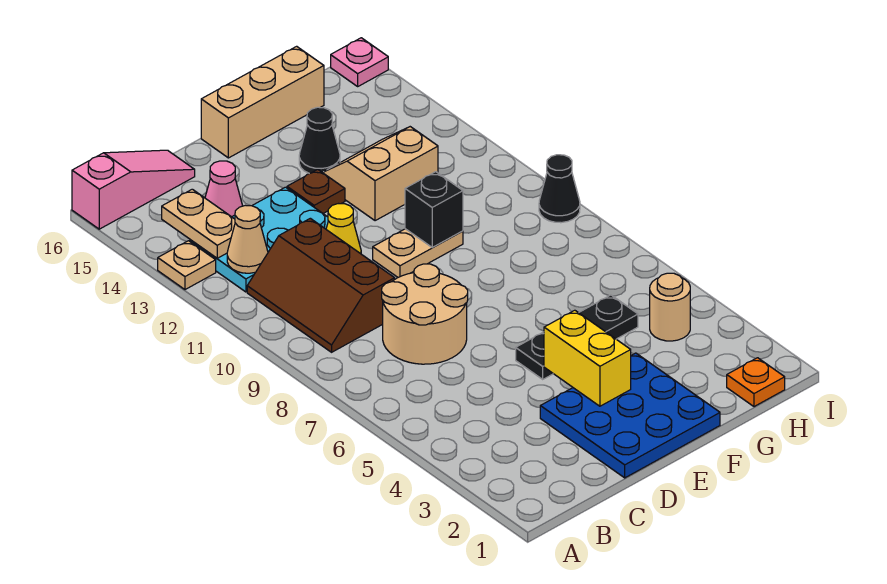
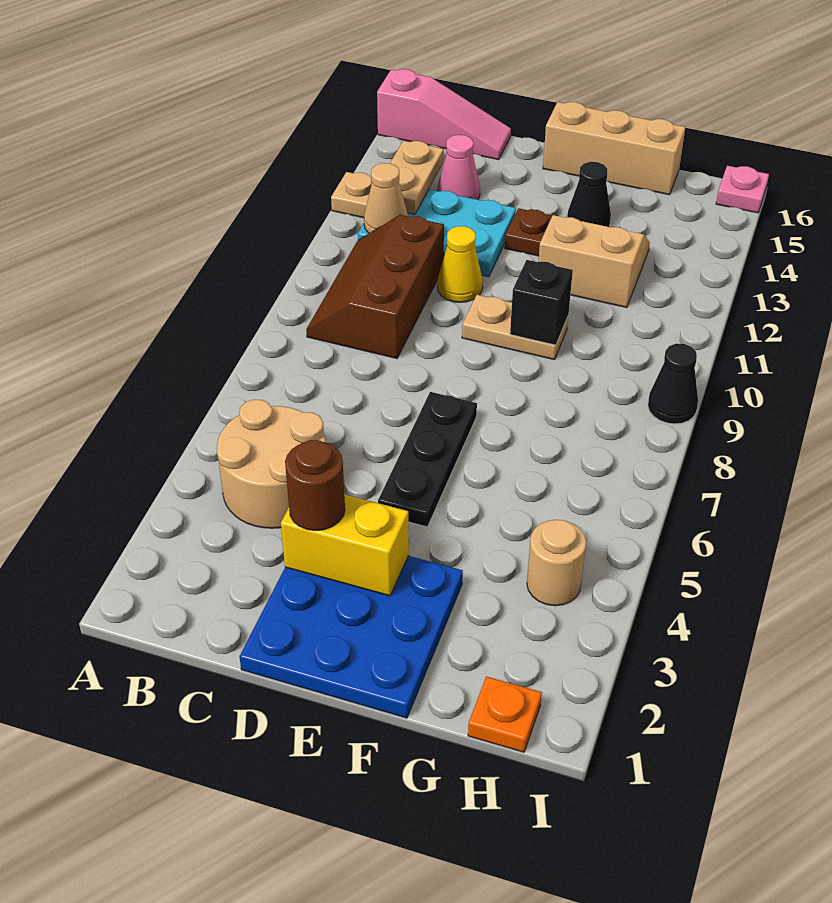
tan round brick C7:D8 level 1 -> tan round brick B4:C5 level 1
none -> brown round brick D3 level 3
yellow brick E3:E4 level 2 -> yellow brick D3:E3 level 2
black plate E5:G5 level 1 -> black plate E5:E7 level 1

